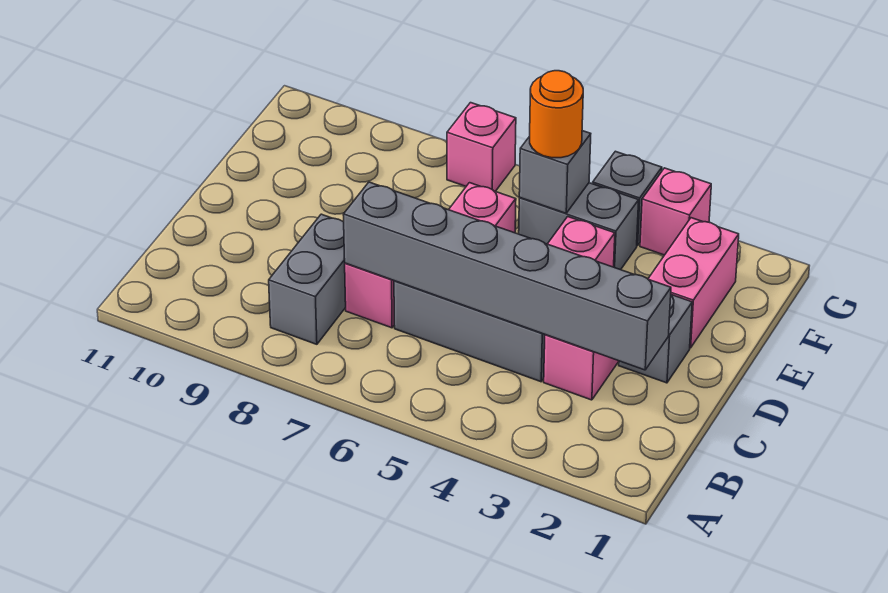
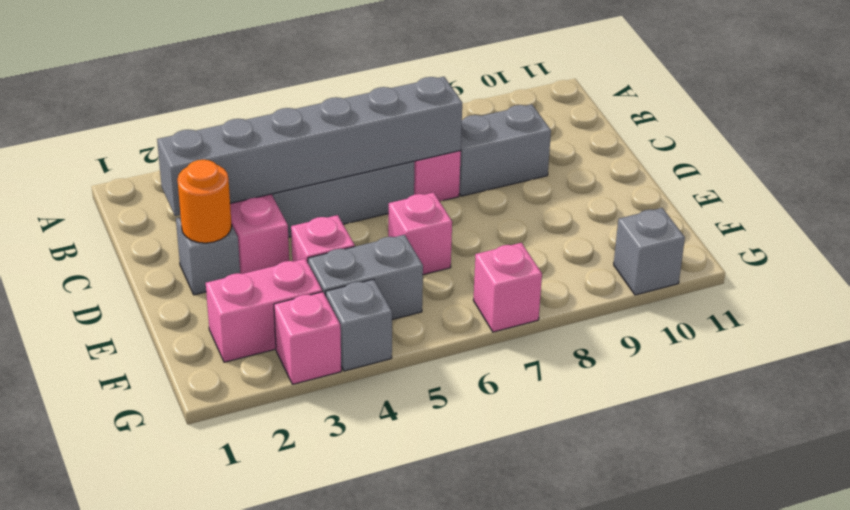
grey brick B8:C8 level 1 -> grey brick C8:C9 level 1
pink brick E2:F2 level 1 -> pink brick F2:F3 level 1
grey brick F5 level 2 -> grey brick G10 level 1
orange round brick F5 level 3 -> orange round brick D2 level 2

